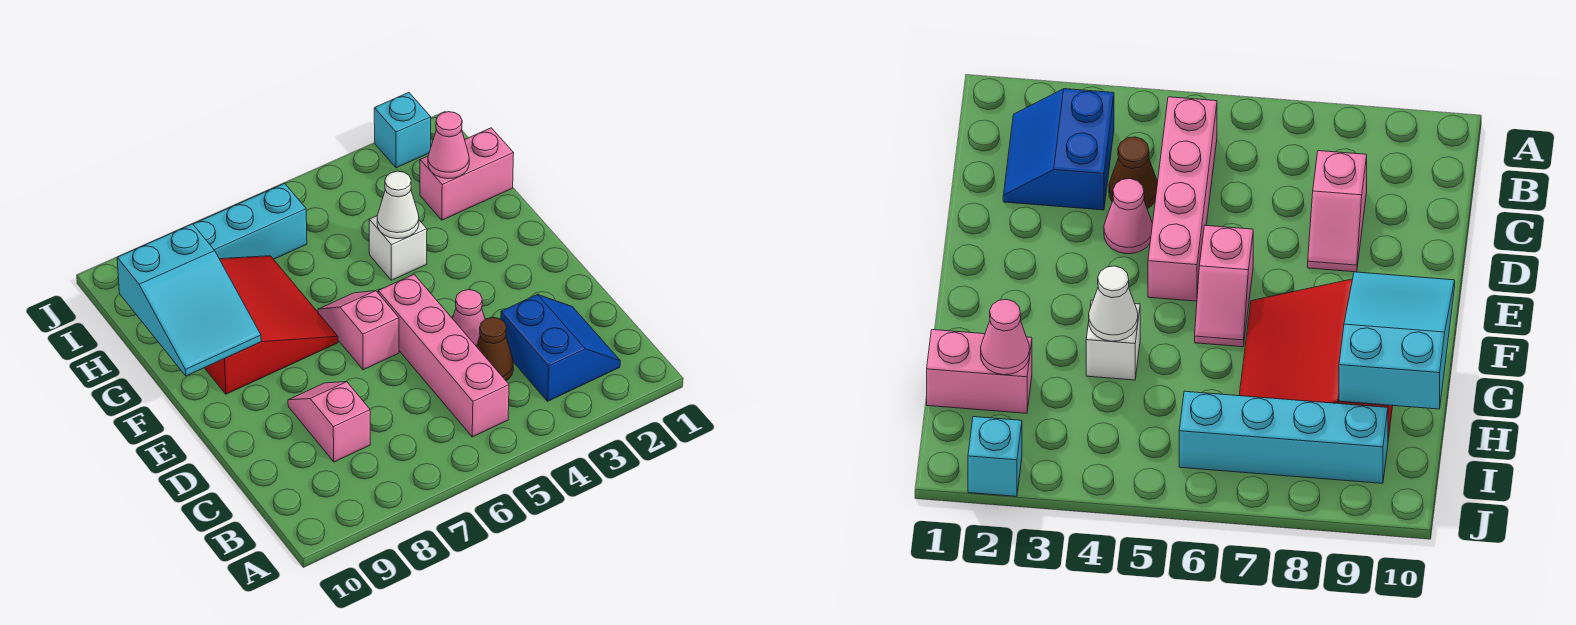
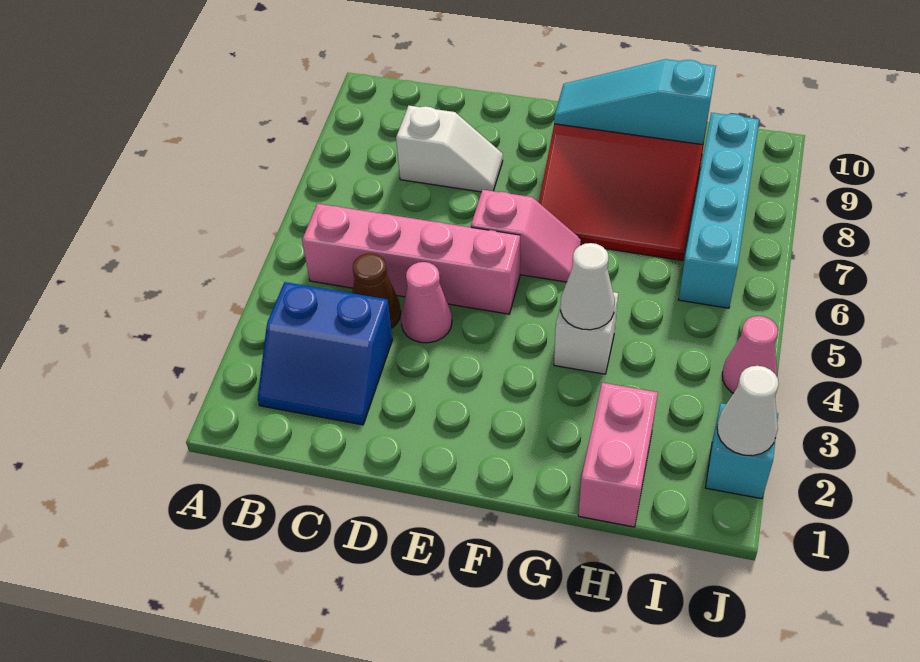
pink slope C8:D8 level 1 top C -> white slope C8:D8 level 1 top C
cyan slope F9:H10 level 2 top H -> cyan slope F9:H9 level 2 top H
pink cone H2 level 2 -> pink cone J4 level 1
none -> white cone J2 level 2

